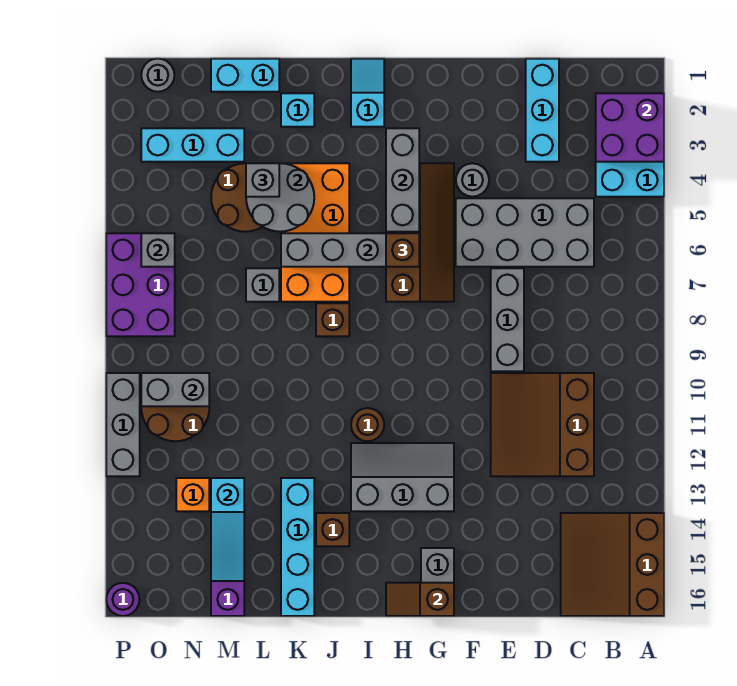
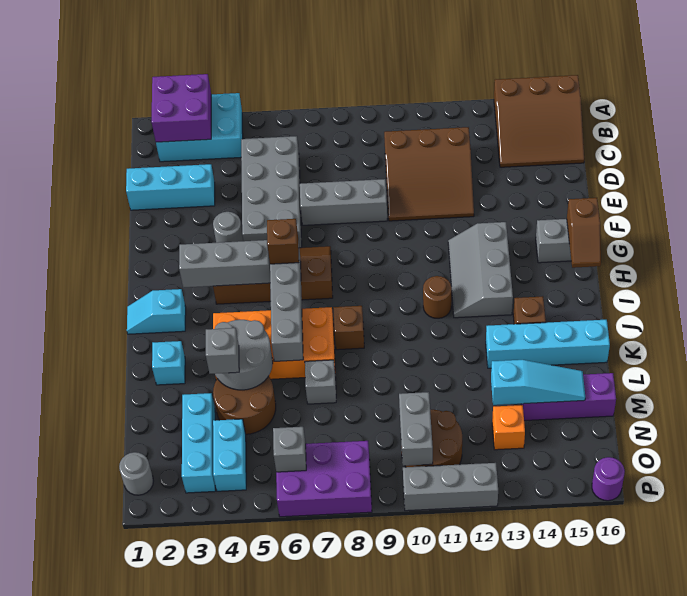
cyan brick L1:M1 level 1 -> cyan brick N4:O4 level 1

